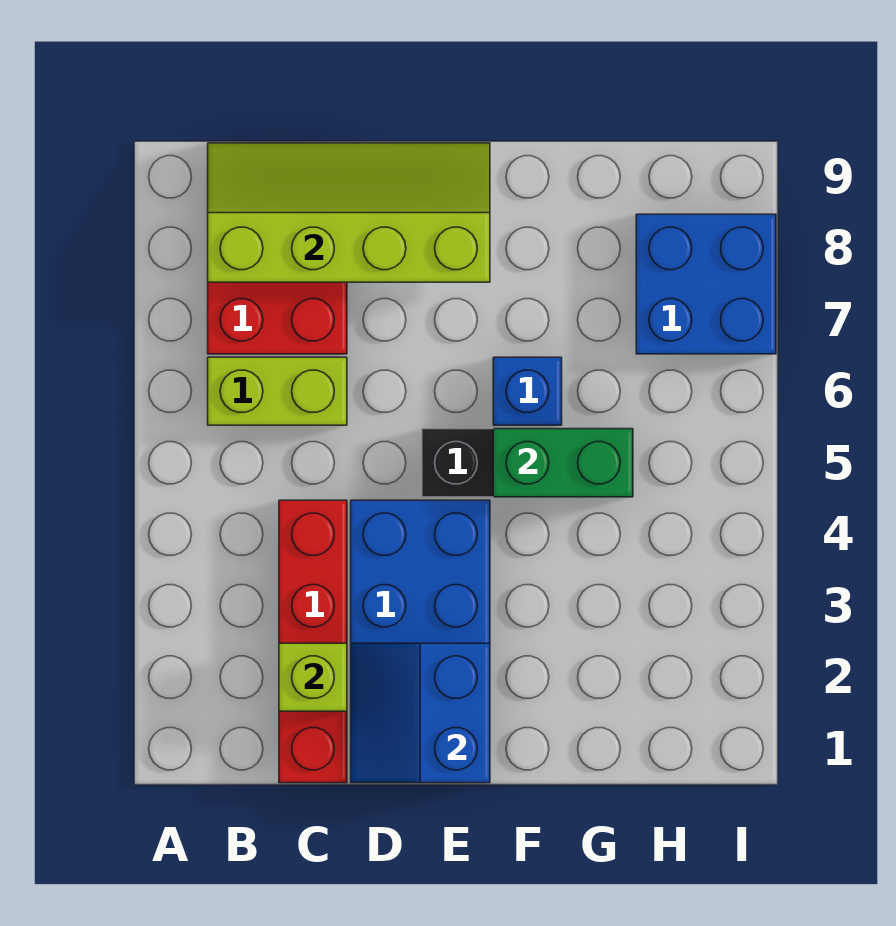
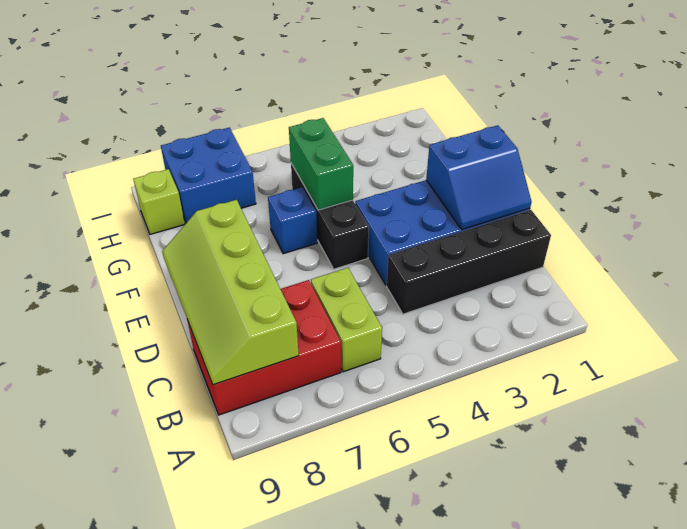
red brick C1:C4 level 1 -> black brick C1:C4 level 1
lime brick C2 level 2 -> lime brick H9 level 1

